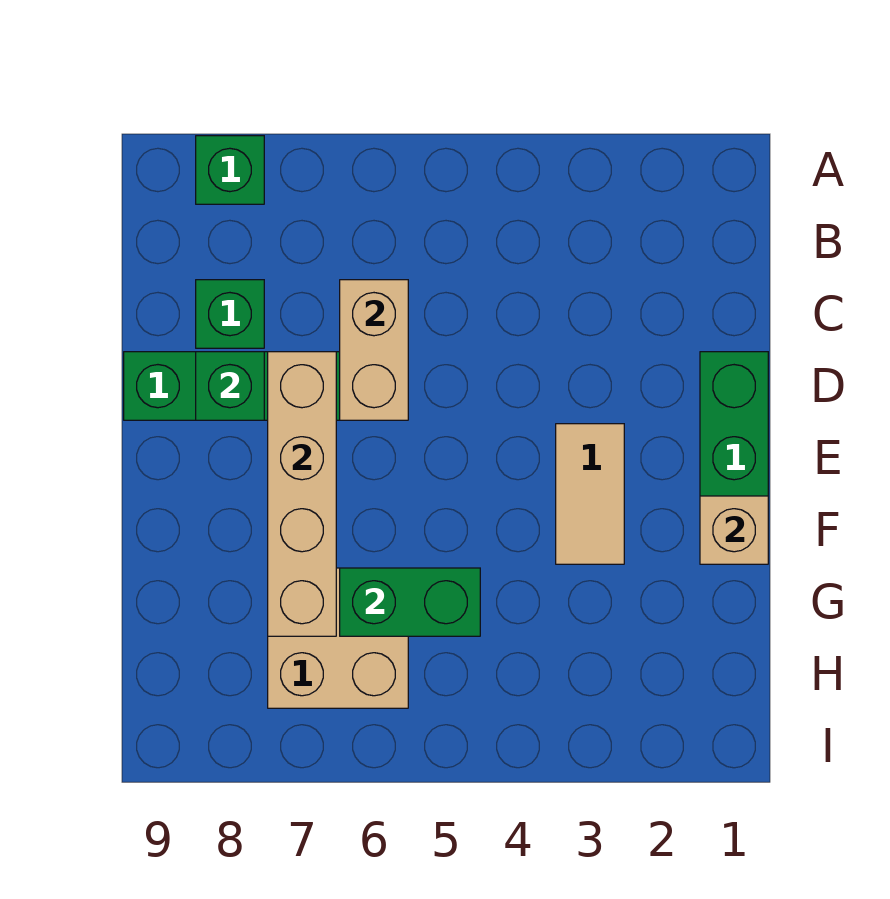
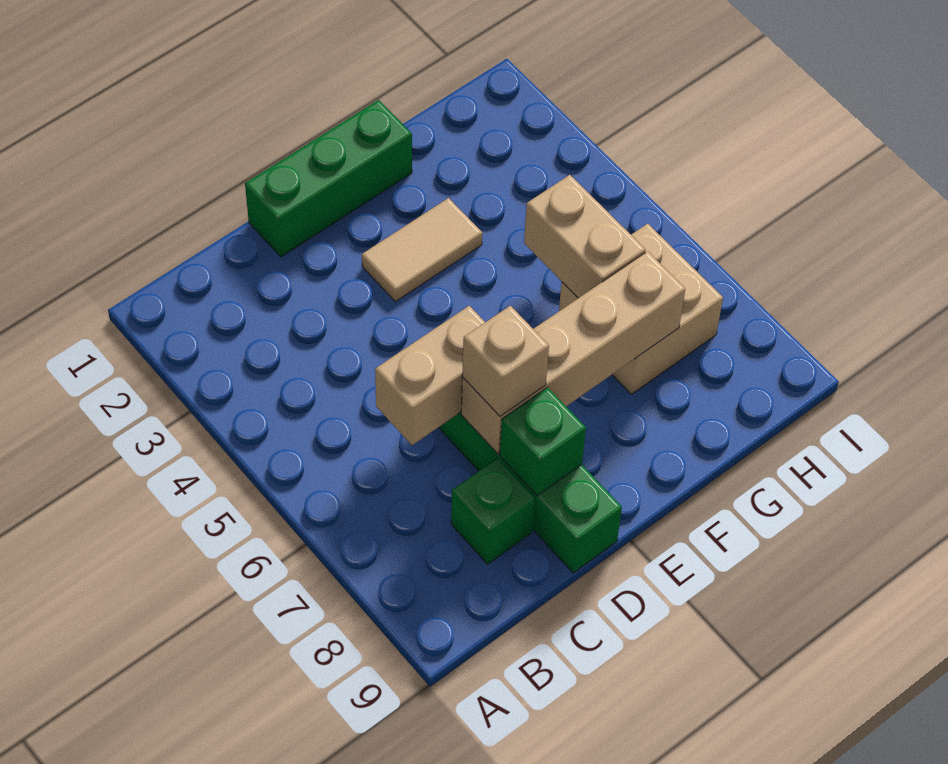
green brick A8 level 1 -> none
tan brick F1 level 2 -> tan brick D7 level 3
green brick G5:G6 level 2 -> tan brick G5:G6 level 2

